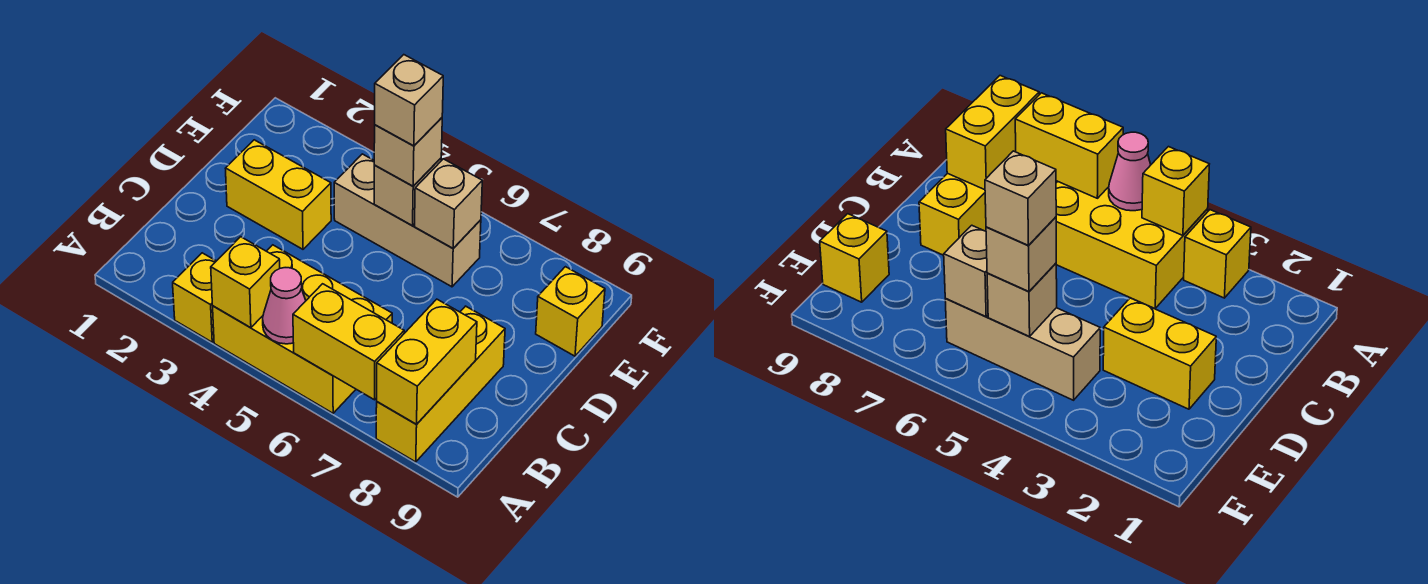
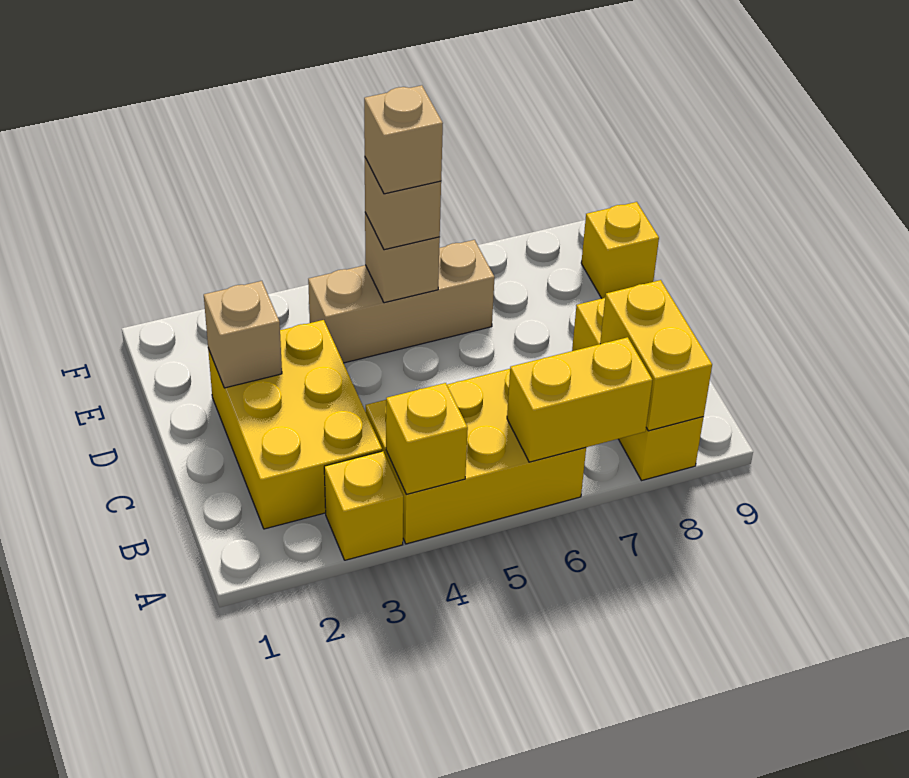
pink cone A5 level 2 -> none
yellow brick D2:D3 level 1 -> yellow brick B2:D3 level 1
tan brick E6 level 2 -> tan brick D2 level 2

